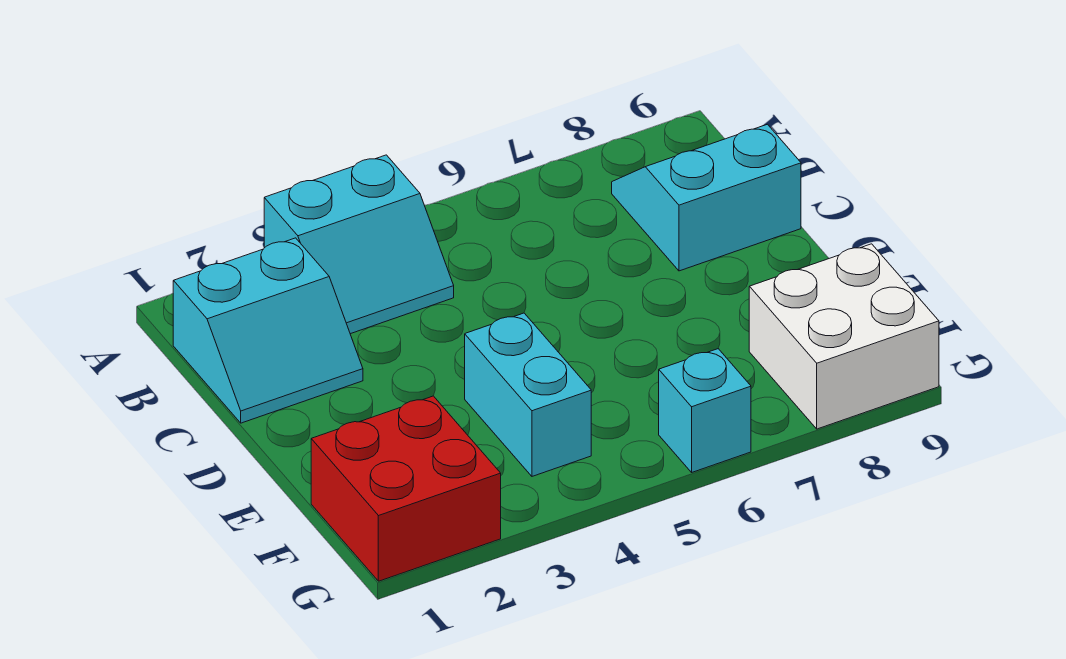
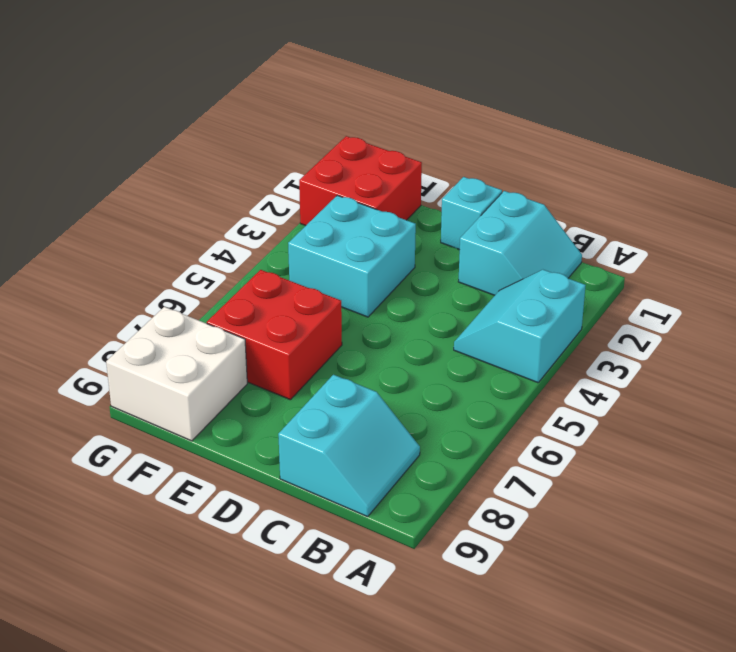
cyan slope B1:C2 level 1 top B -> cyan slope B1:C2 level 1 top C
cyan brick E4:F4 level 1 -> cyan brick E3:F4 level 1
none -> red brick E6:F7 level 1
cyan brick G6 level 1 -> cyan brick D1 level 1

